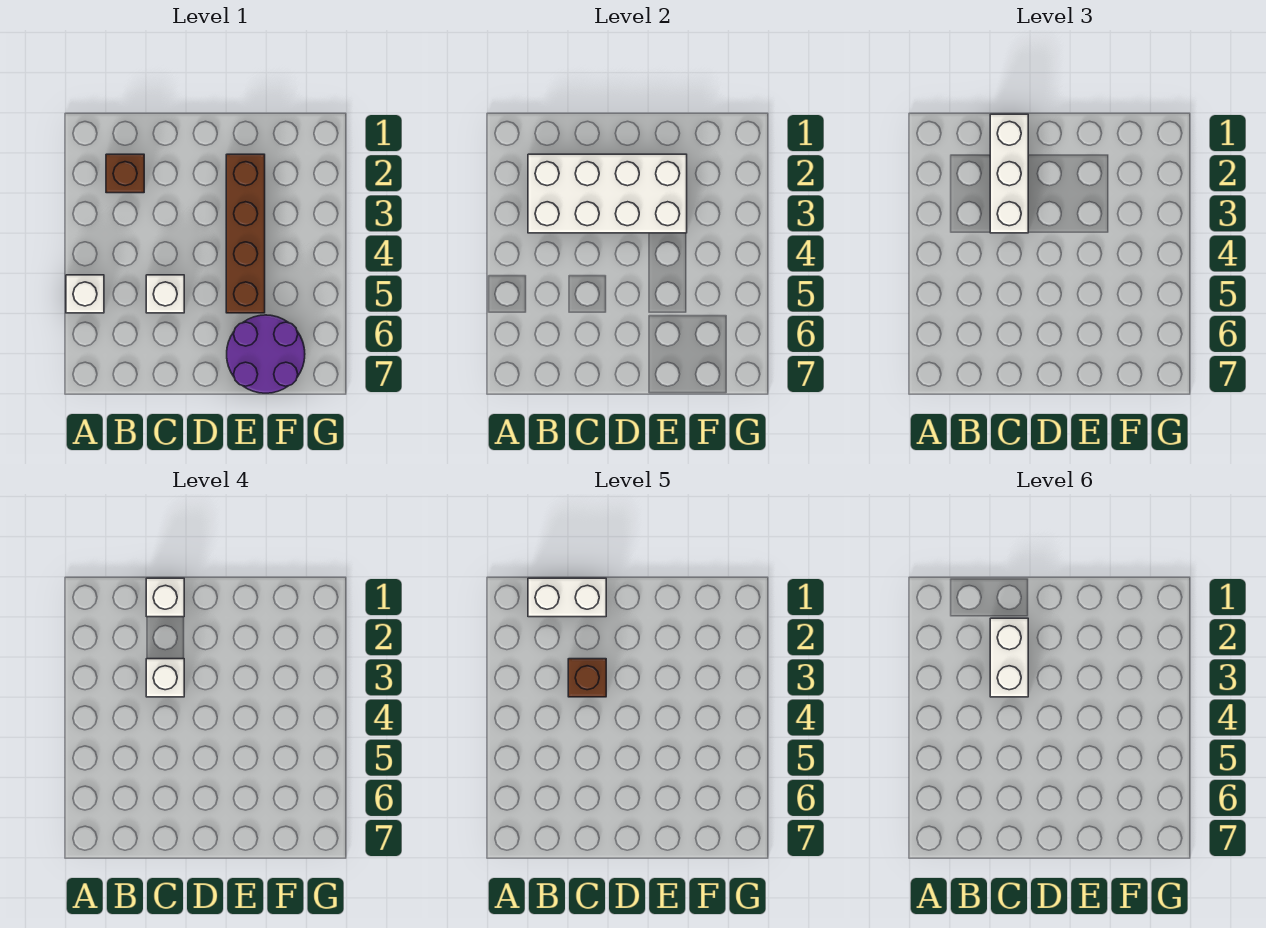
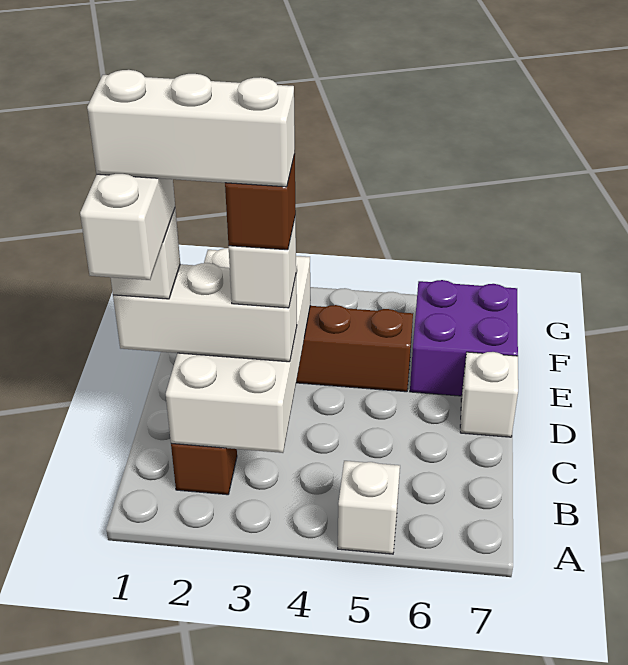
white brick C2:C3 level 6 -> white brick C1:C3 level 6
white brick C5 level 1 -> white brick D7 level 1
purple round brick E6:F7 level 1 -> purple brick E6:F7 level 1

